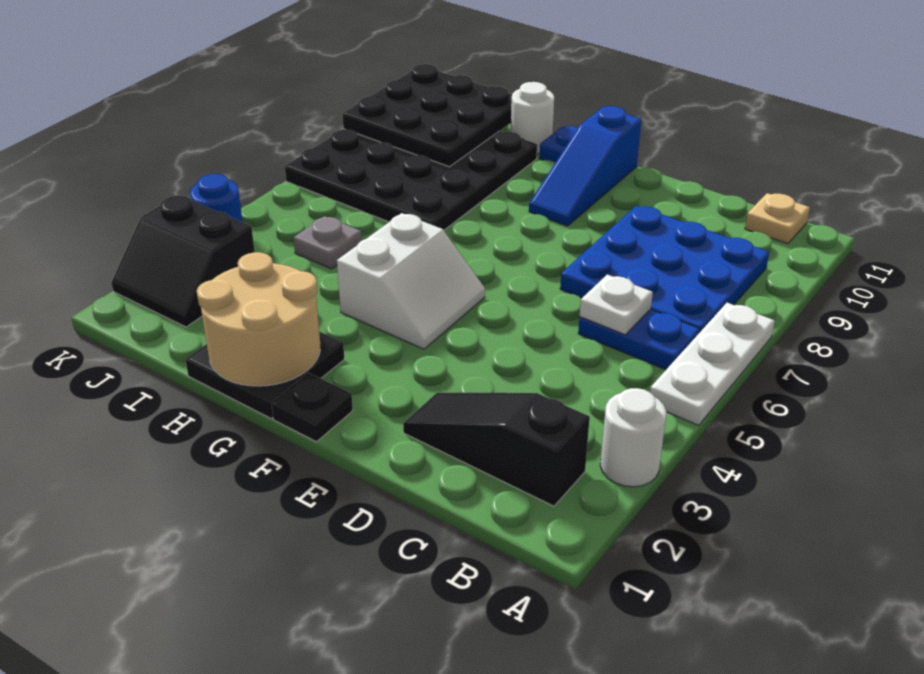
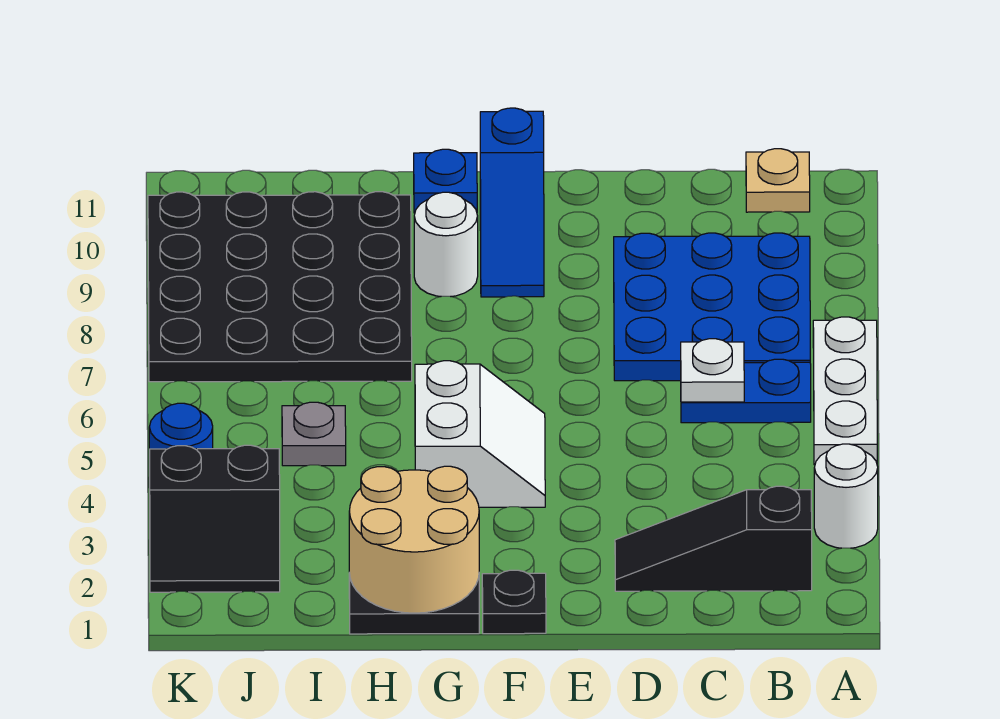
white round brick H11 level 1 -> white round brick G9 level 1
black plate I9:K11 level 2 -> none

